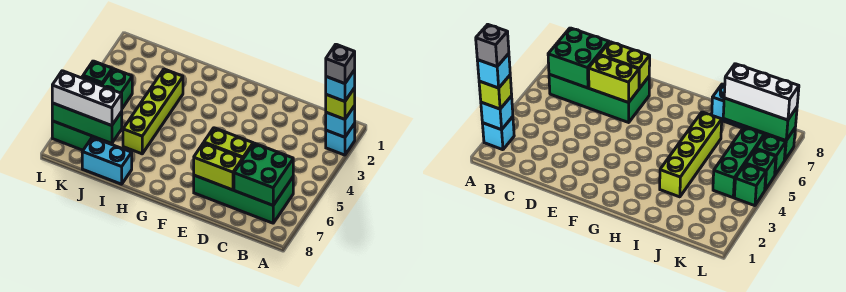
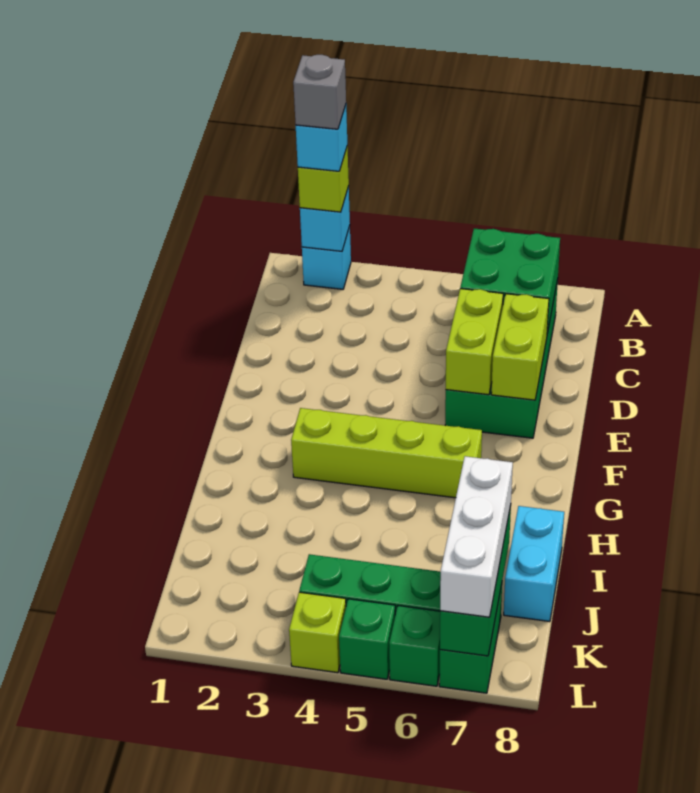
lime brick I3:I6 level 1 -> lime brick G3:G6 level 1
green brick L4 level 1 -> lime brick L4 level 1

